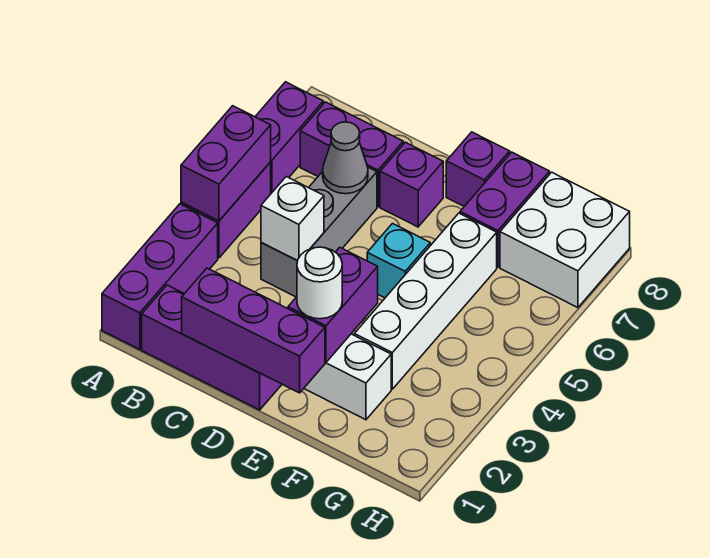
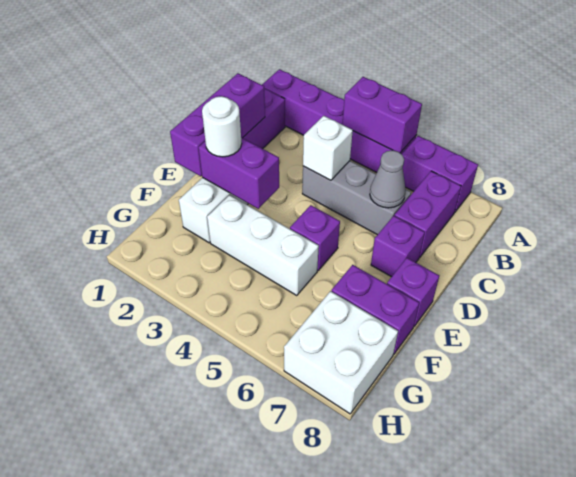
cyan brick E5 level 1 -> purple brick E5 level 1
white brick F3:F6 level 1 -> white brick F3:F5 level 1

